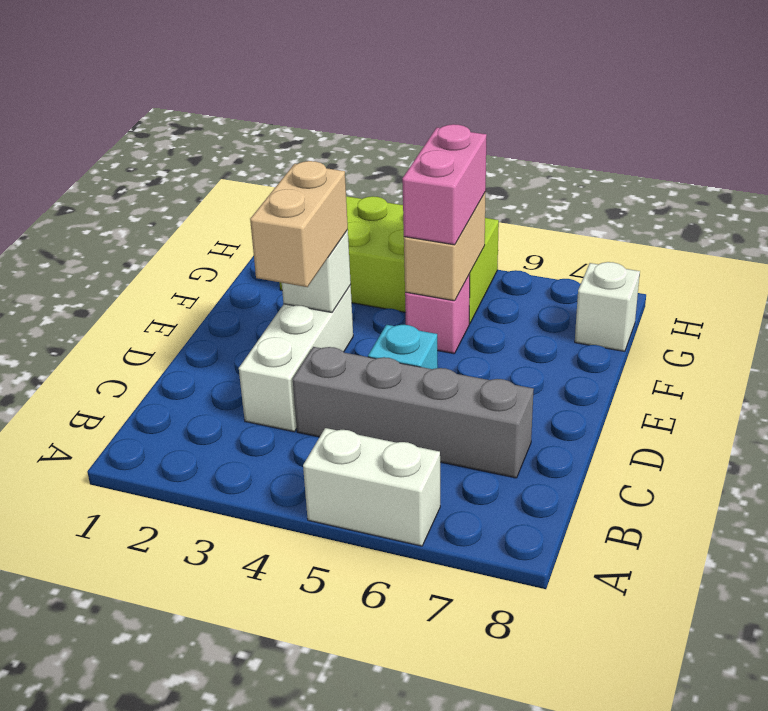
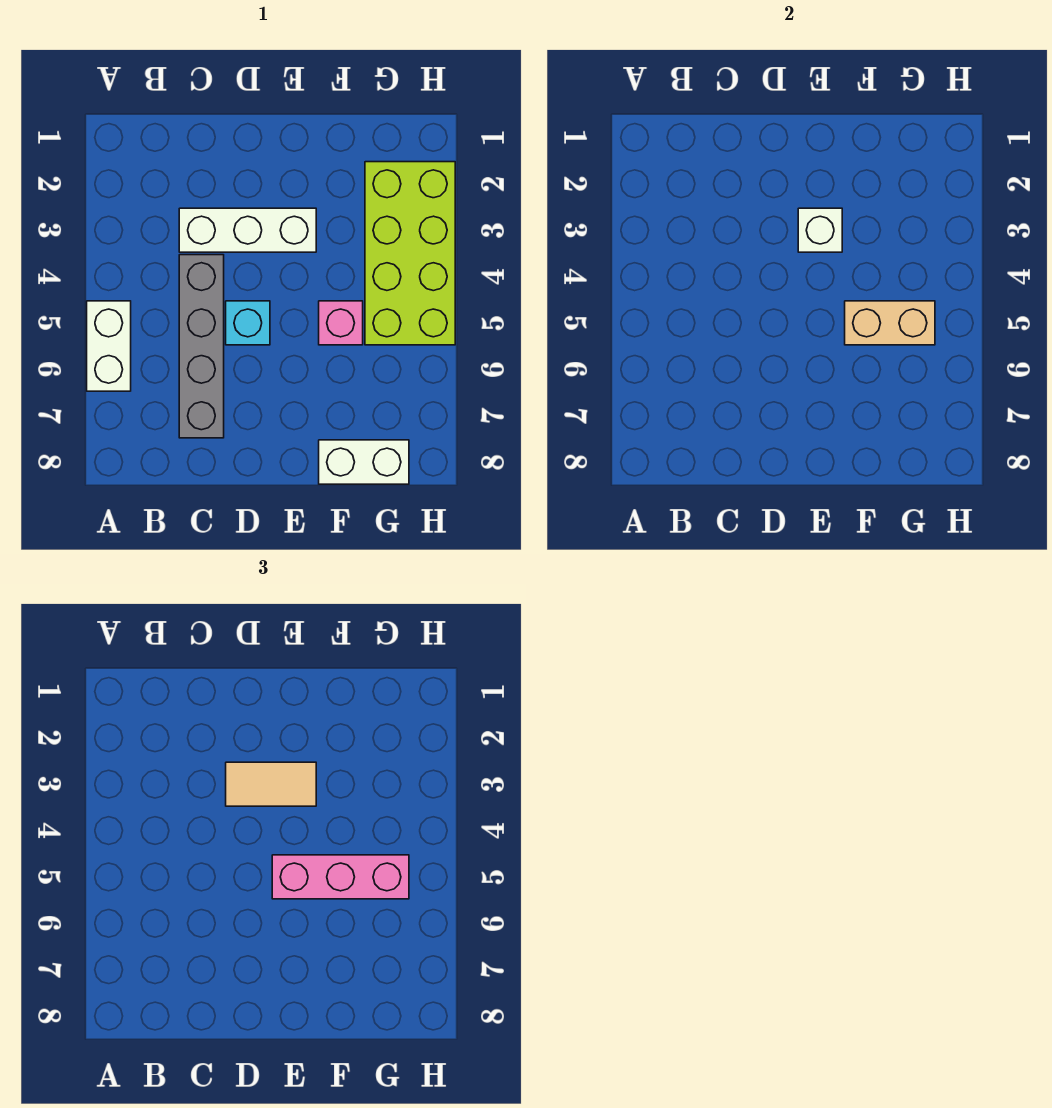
tan brick D3:E3 level 3 -> tan tile D3:E3 level 3
pink brick F5:G5 level 3 -> pink brick E5:G5 level 3
white brick G8 level 1 -> white brick F8:G8 level 1

